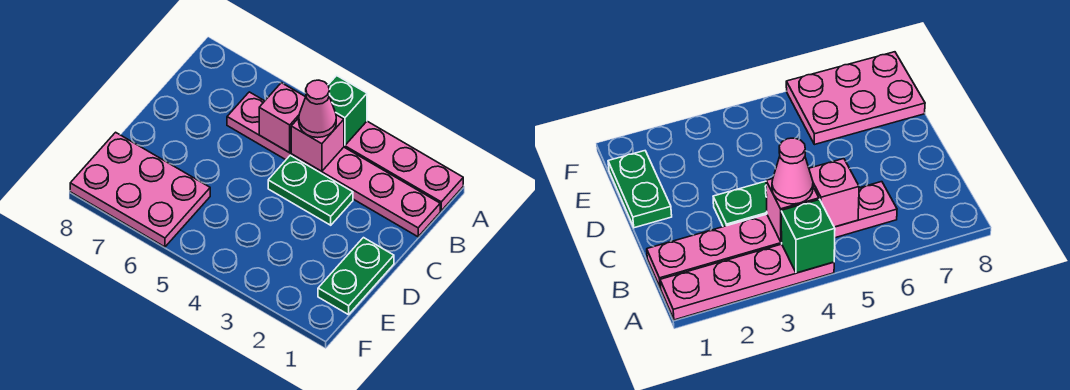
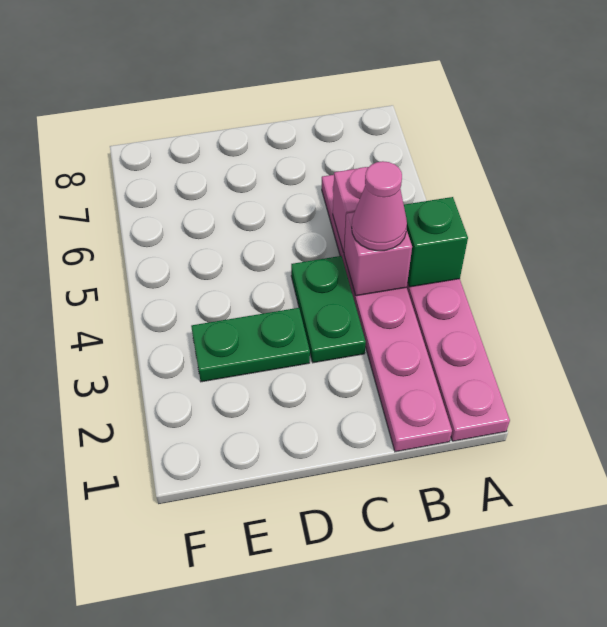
green plate D1:E1 level 1 -> green plate D3:E3 level 1
pink plate E6:F8 level 1 -> none

